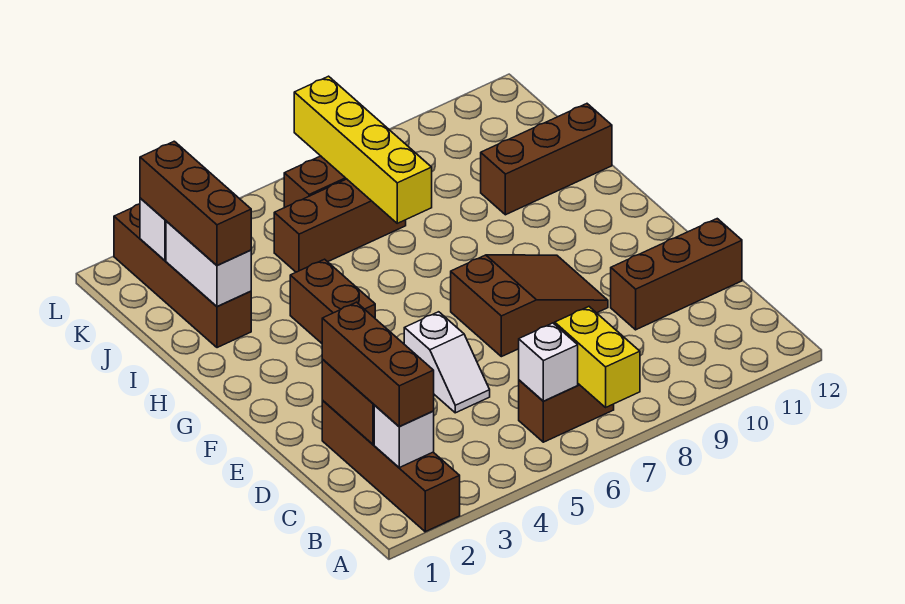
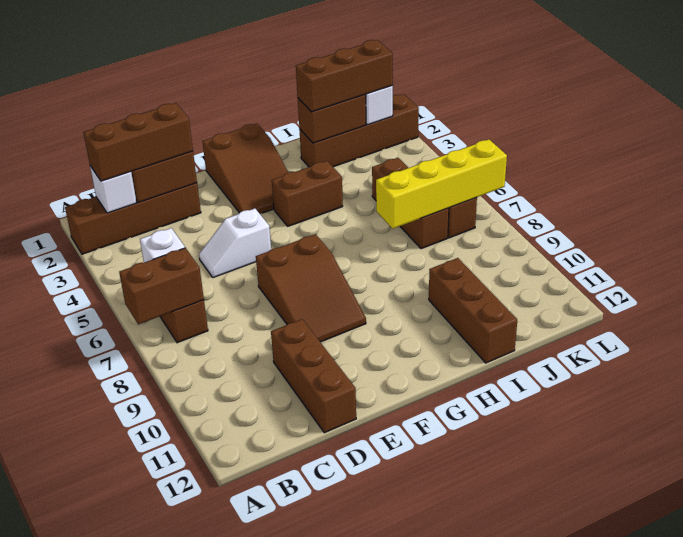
yellow brick A7:B7 level 2 -> brown brick A7:B7 level 2
none -> brown slope F1:G3 level 1 top 1
white brick I2:J2 level 2 -> brown brick I2:J2 level 2

